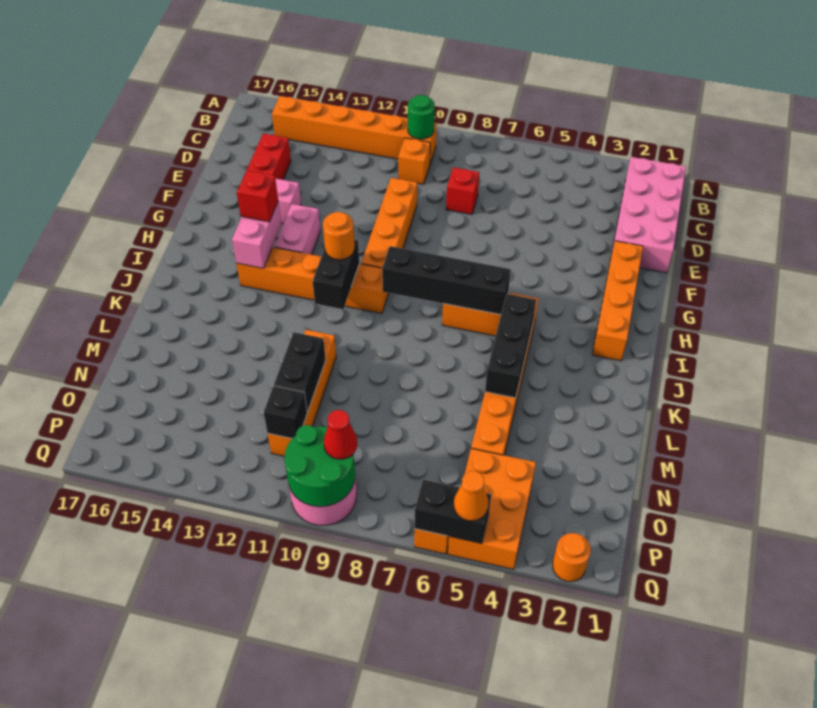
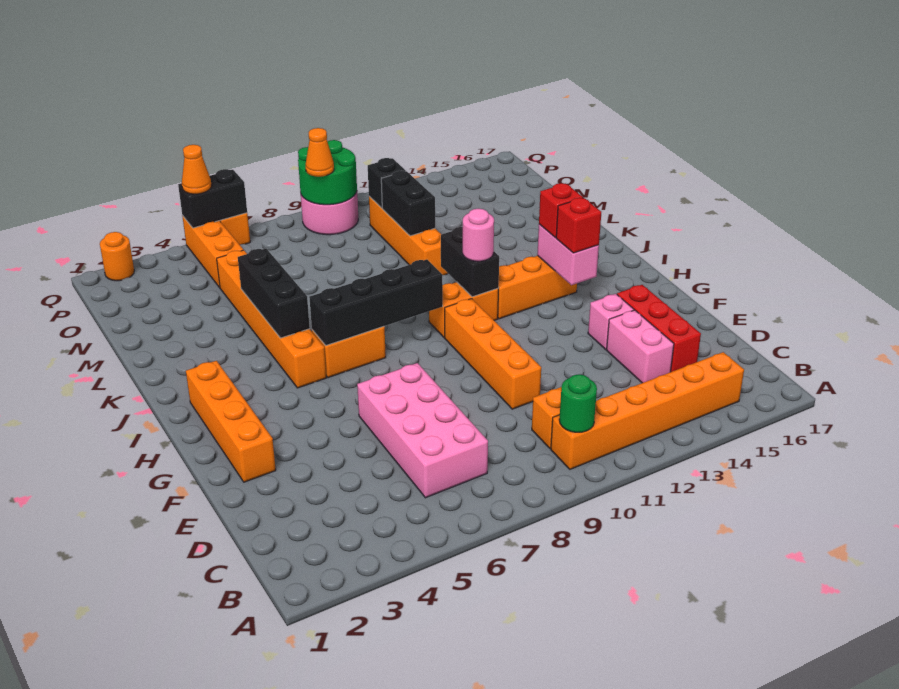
pink brick B1:E2 level 1 -> pink brick C6:F7 level 1
red brick D8 level 1 -> red brick I14 level 3
pink brick G13:H13 level 1 -> pink brick D14:E14 level 1
orange round brick I11 level 3 -> pink round brick I11 level 3
orange brick O4:Q5 level 1 -> orange brick O5:Q5 level 1
red cone P9 level 3 -> orange cone P9 level 3

